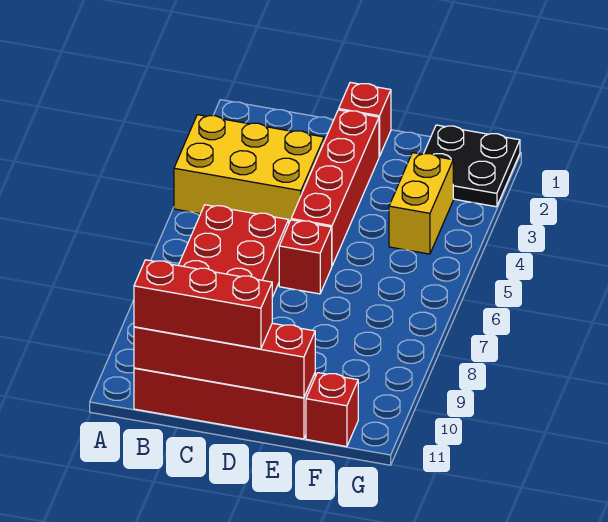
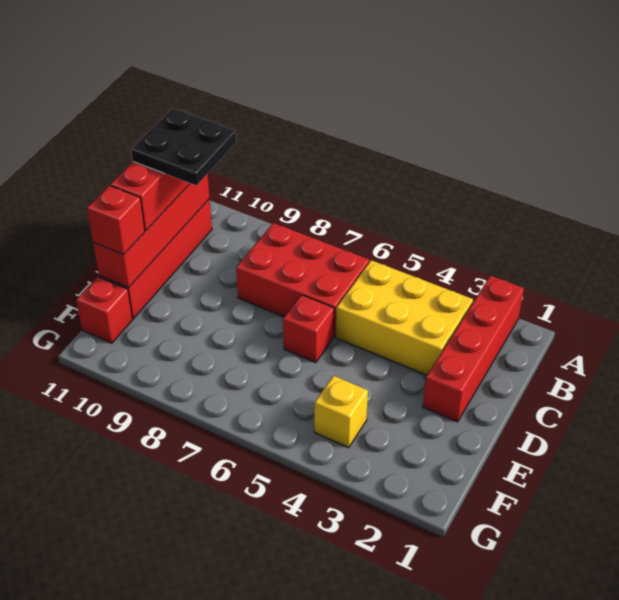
yellow brick A3:C4 level 1 -> yellow brick B3:C5 level 1
red brick D1 level 1 -> red brick E11 level 3
red brick D2:D5 level 1 -> red brick A2:D2 level 1
black plate F1:G2 level 1 -> black plate B10:C11 level 4
yellow brick F3:F4 level 1 -> yellow brick F4 level 1

